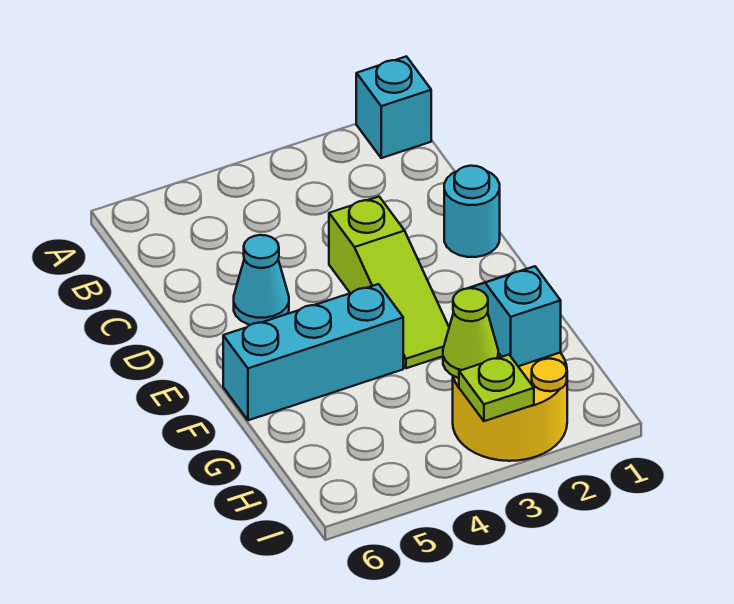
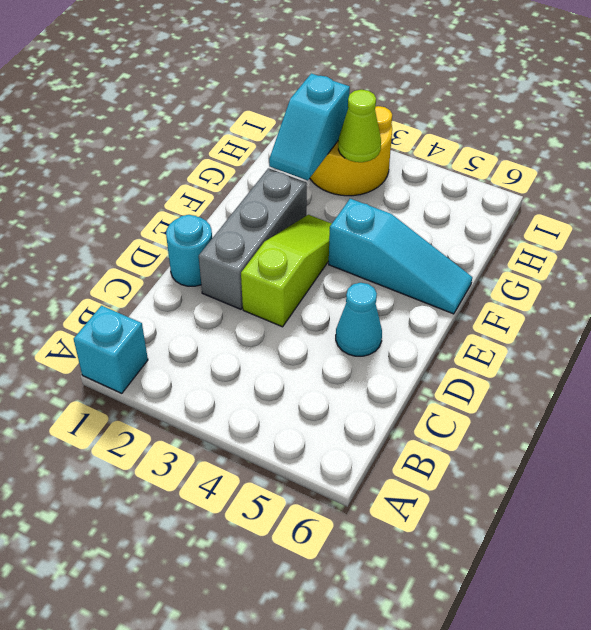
none -> grey brick D2:F2 level 1
cyan brick F4:F6 level 1 -> cyan slope F4:F6 level 1 top 4
lime plate I3 level 2 -> none

